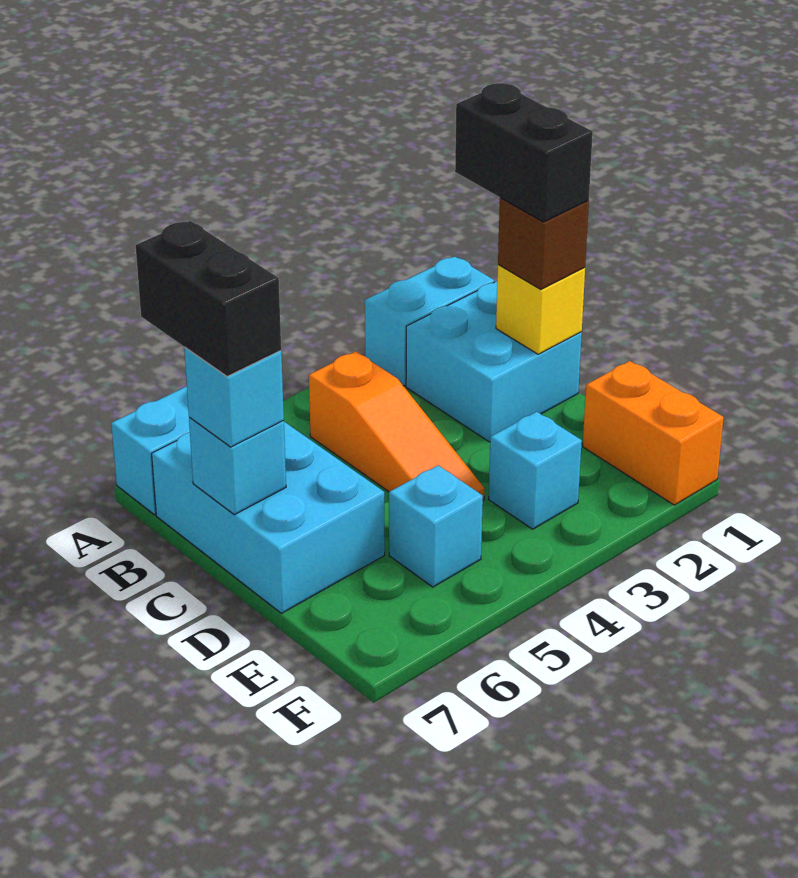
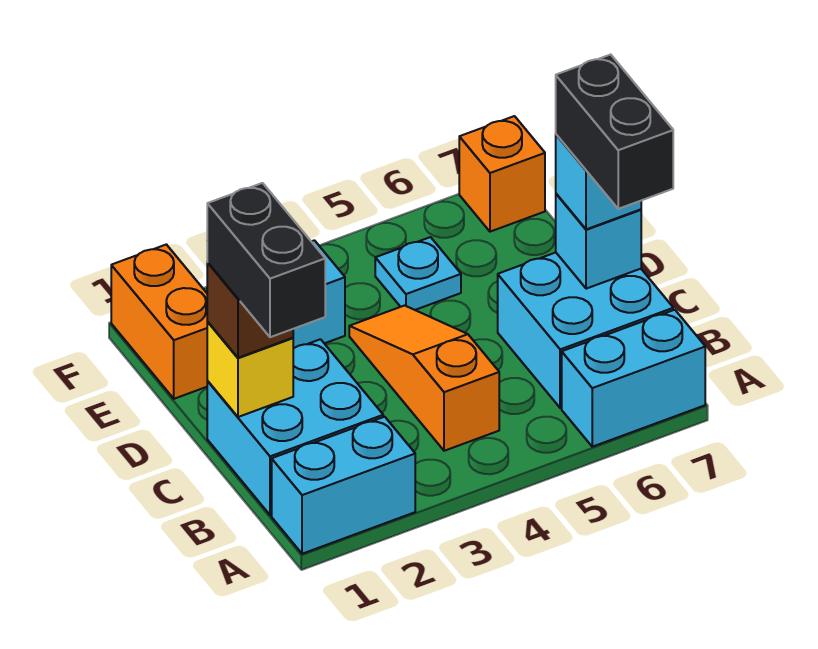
cyan brick B6:D7 level 1 -> cyan brick B6:C7 level 1
cyan brick E5 level 1 -> cyan plate E5 level 1
none -> orange brick F7 level 1

